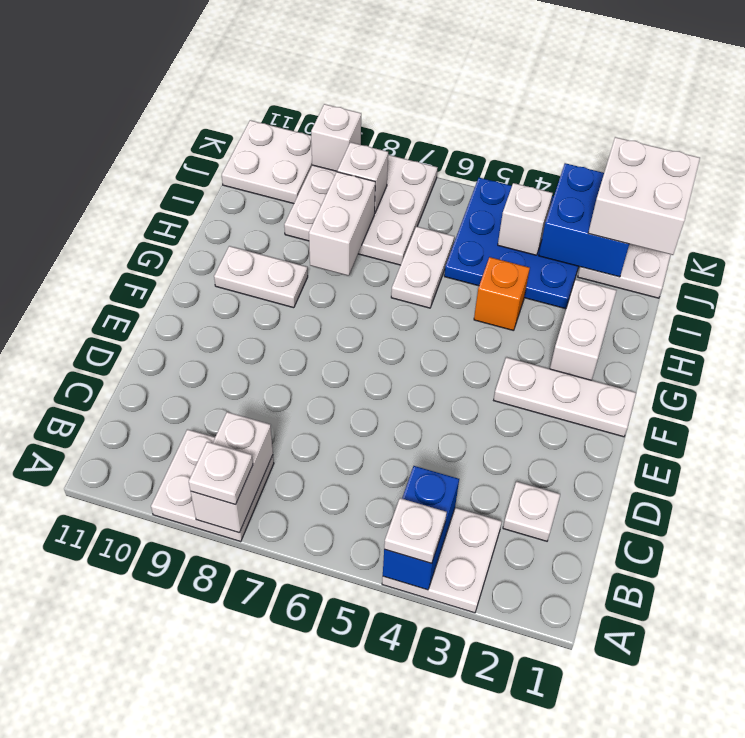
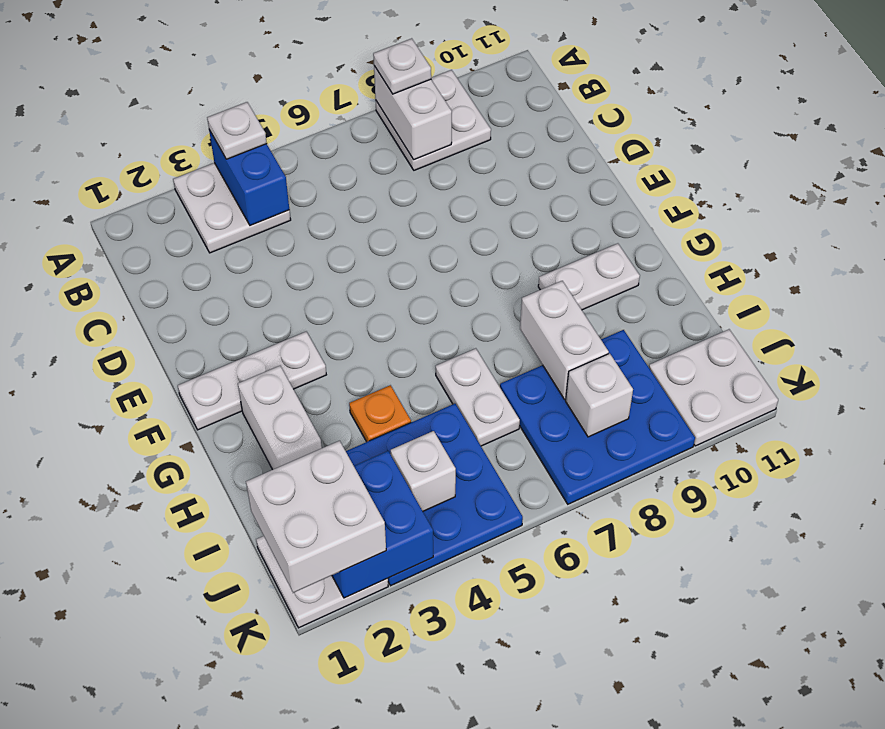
white plate C2 level 1 -> none
orange brick H4 level 1 -> orange plate H4 level 1
white plate I7:K9 level 1 -> blue plate I7:K9 level 1
white brick K9 level 2 -> none

